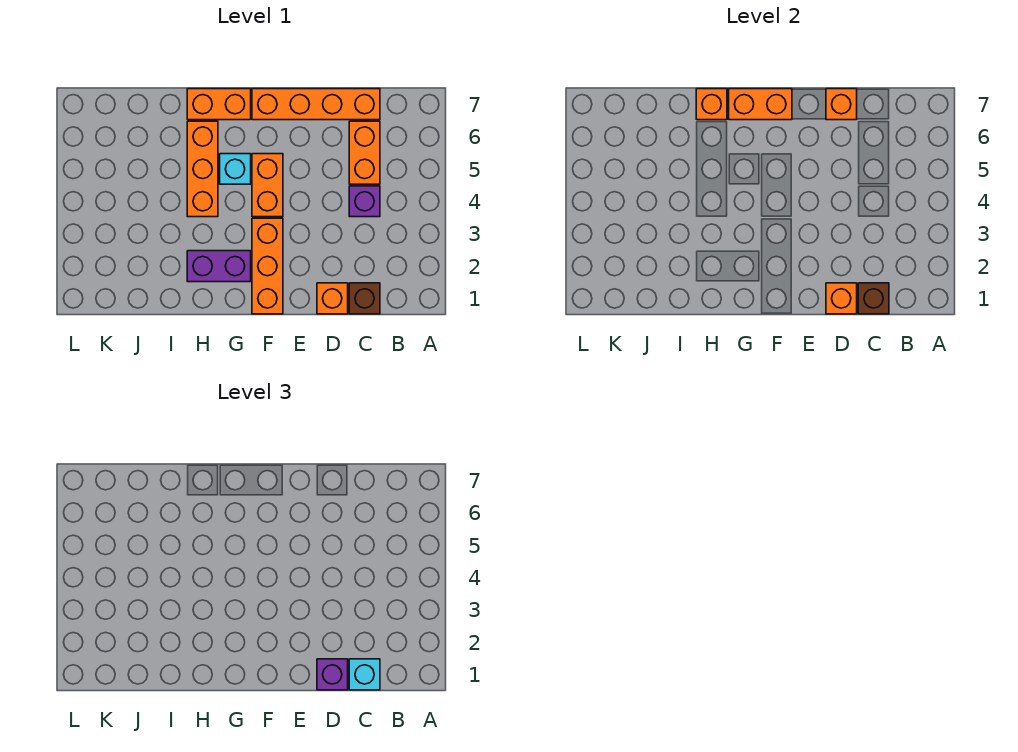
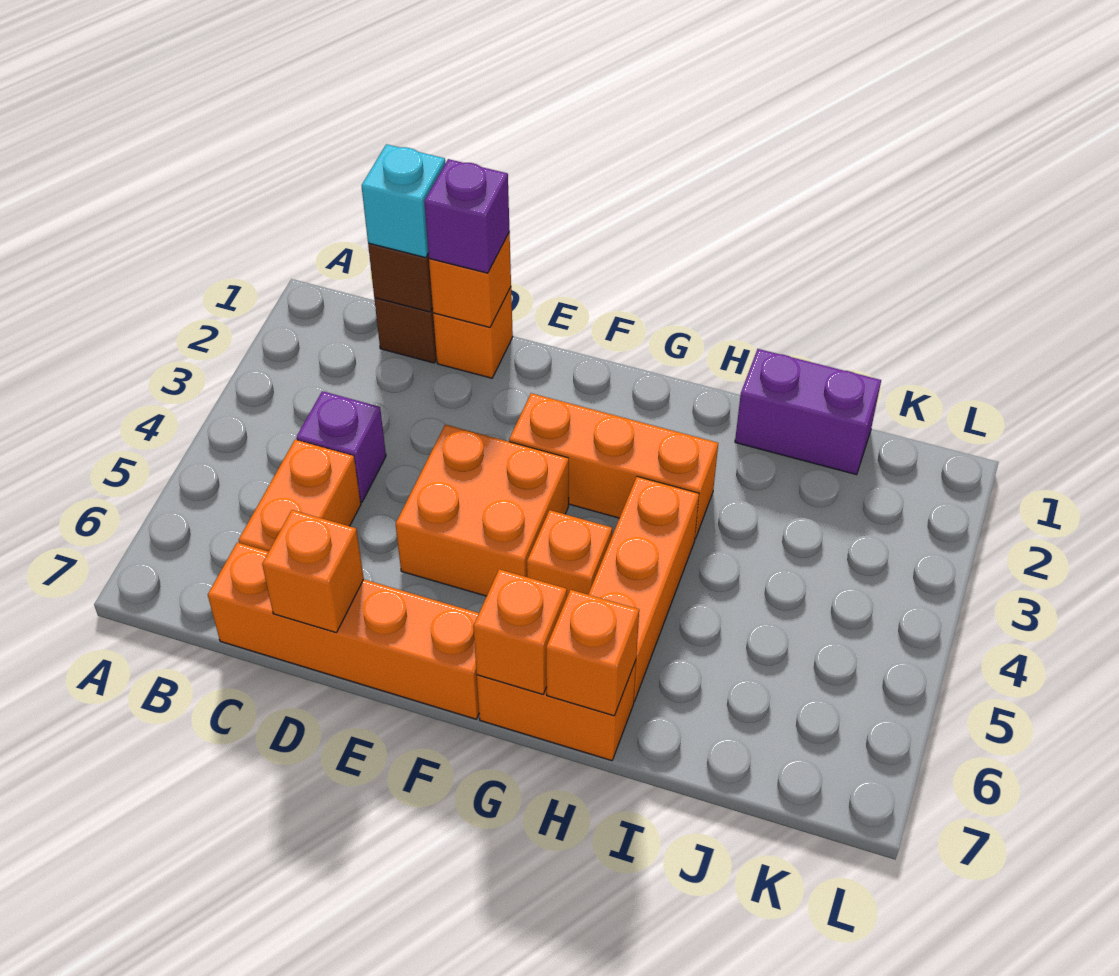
orange brick F1:F3 level 1 -> orange brick F3:H3 level 1
orange brick F4:F5 level 1 -> orange brick E4:F5 level 1
orange brick F7:G7 level 2 -> orange brick G7 level 2
purple brick G2:H2 level 1 -> purple brick I1:J1 level 1
cyan brick G5 level 1 -> orange brick G5 level 1

